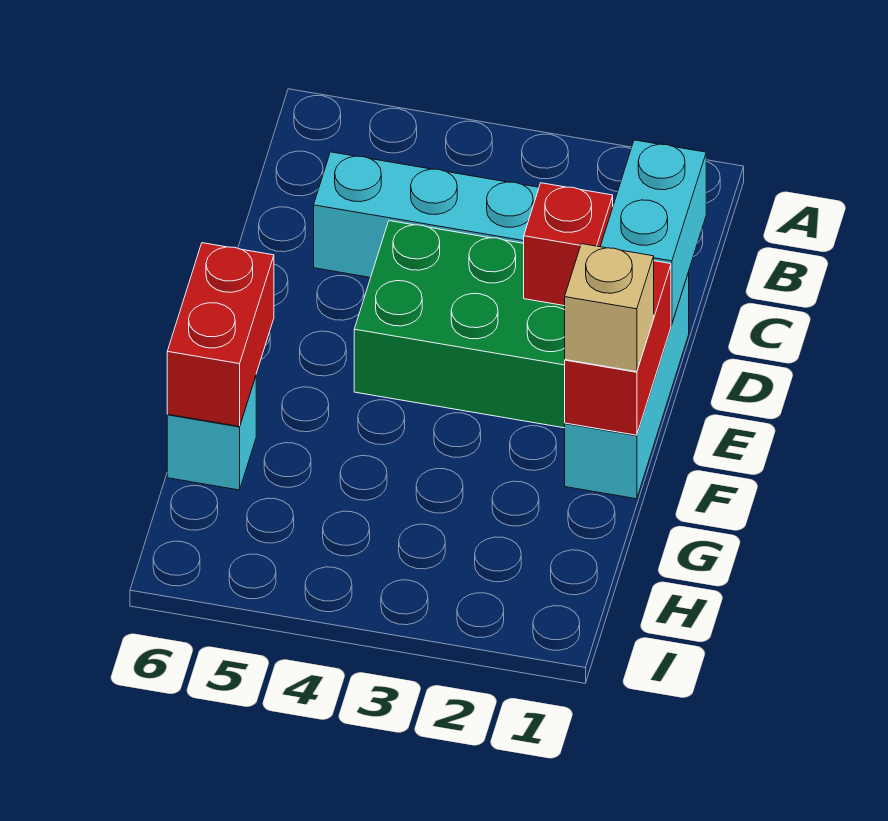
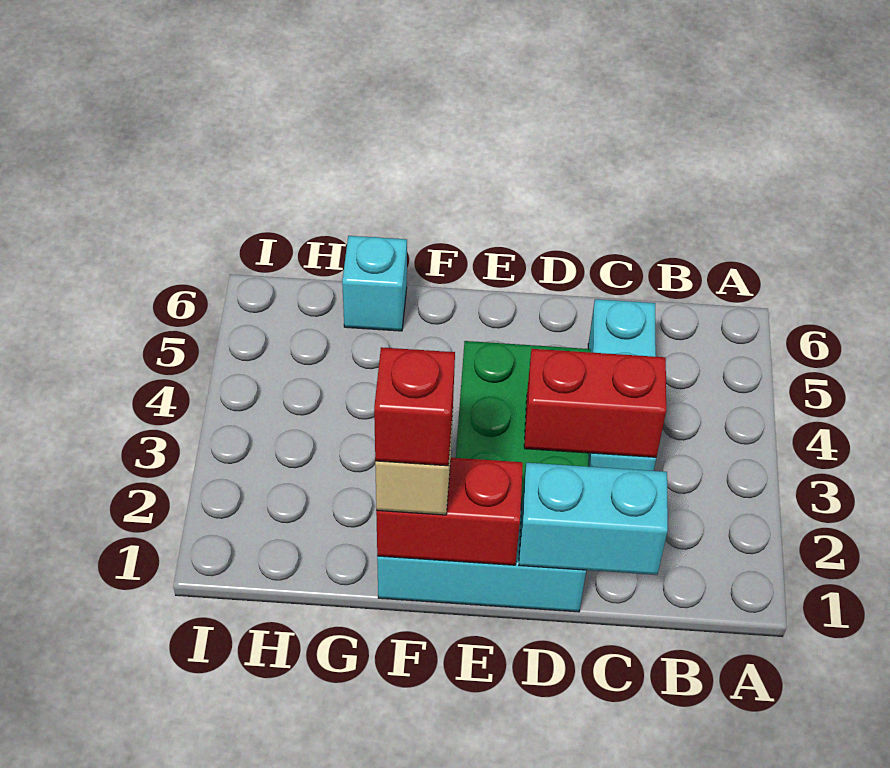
red brick D2 level 2 -> red brick F1 level 4
red brick F6:G6 level 2 -> red brick C3:D3 level 2

